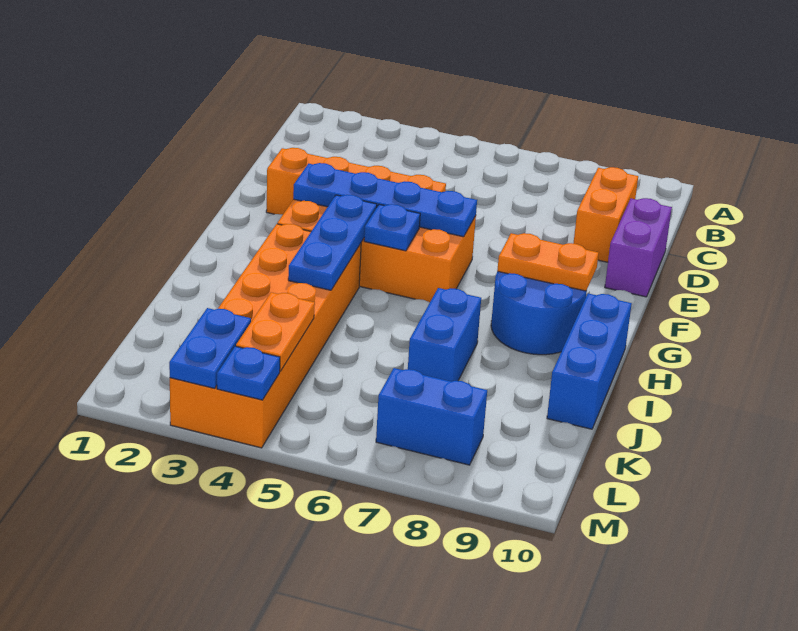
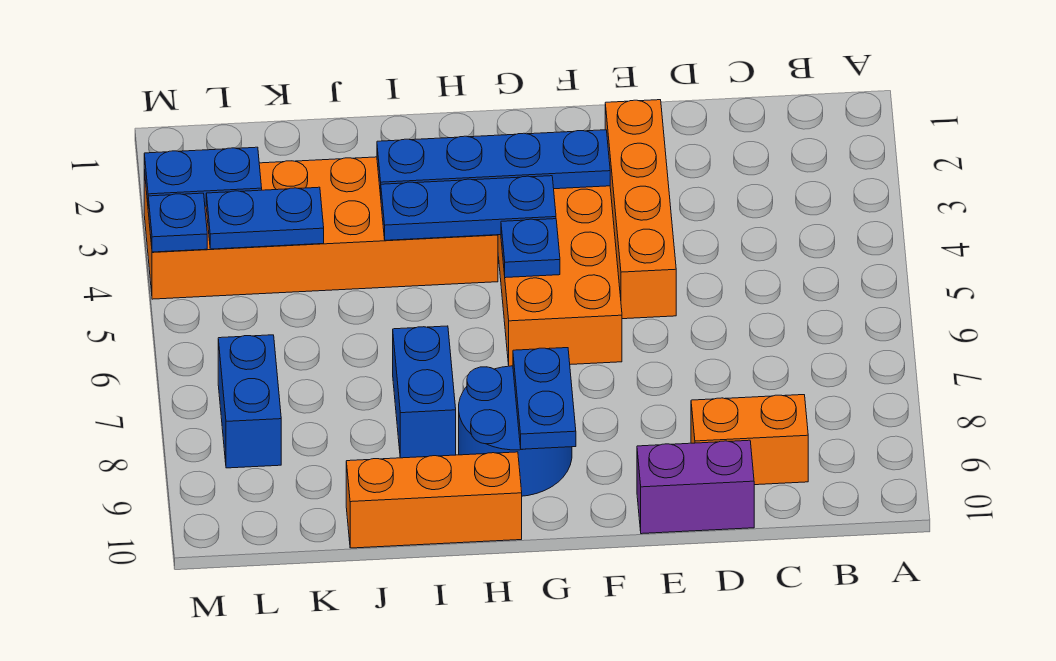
blue plate F3:F6 level 2 -> blue plate F3:I3 level 2
orange plate G8:G9 level 2 -> blue plate G8:G9 level 2
blue brick H10:J10 level 1 -> orange brick H10:J10 level 1
blue brick I7:J7 level 1 -> blue brick I7:I8 level 1
orange plate K4:L4 level 2 -> blue plate K4:L4 level 2

